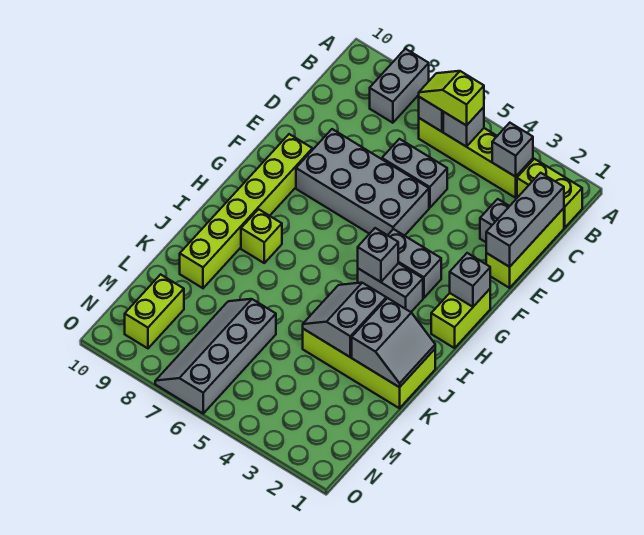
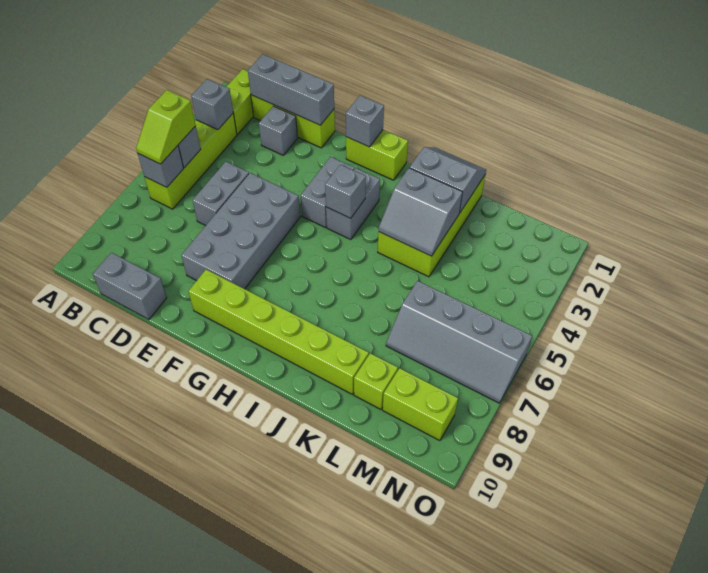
grey brick A8:B8 level 1 -> grey brick C10:D10 level 1
lime brick I8 level 1 -> lime brick L9 level 1

